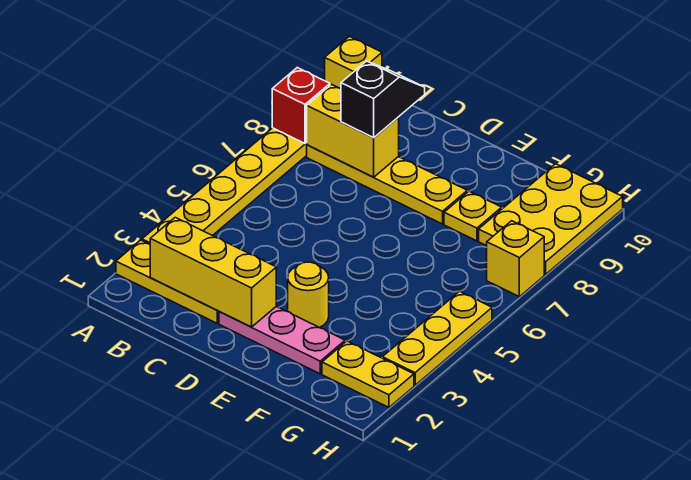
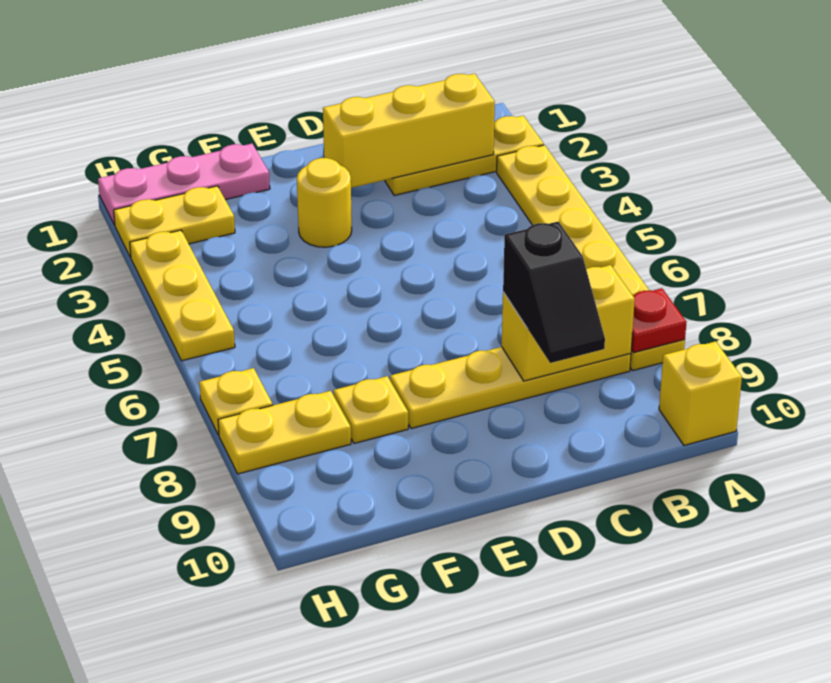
red brick A8 level 2 -> red plate A8 level 2
pink plate D2:F2 level 1 -> pink plate F1:H1 level 1
yellow plate G8:H10 level 1 -> yellow plate G8:H8 level 1
yellow brick H7 level 1 -> yellow plate H7 level 1

